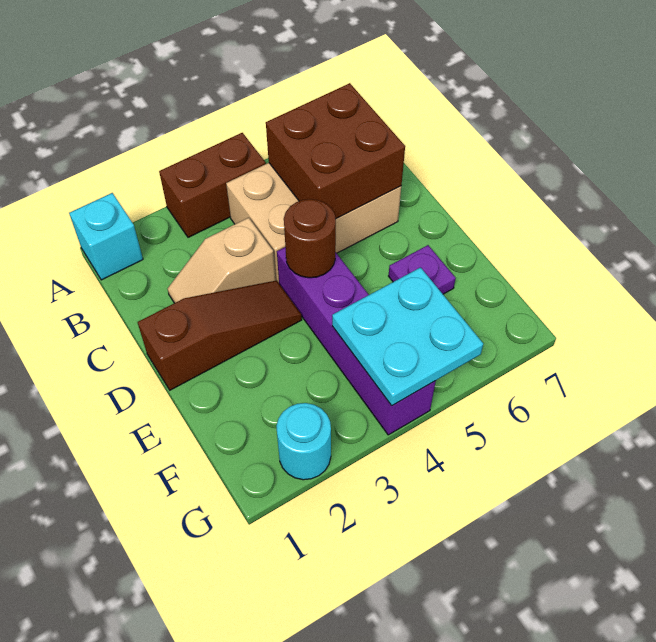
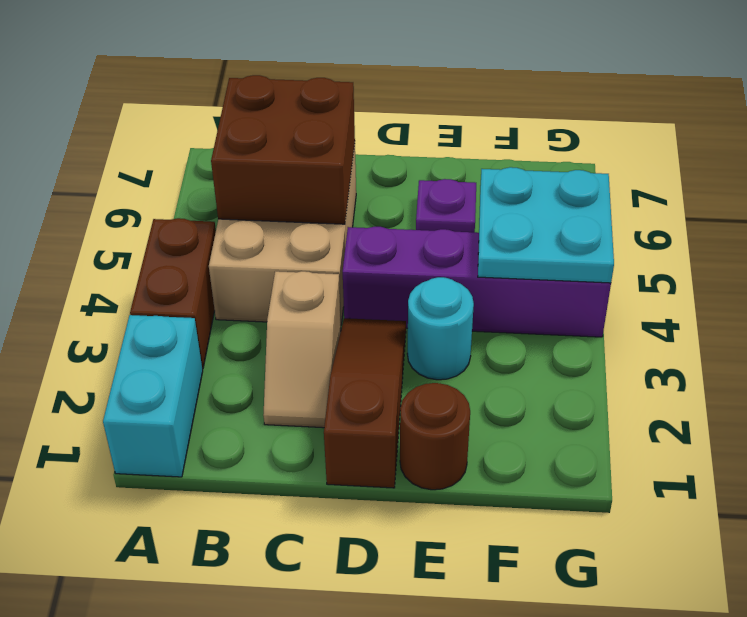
cyan brick A1 level 1 -> cyan brick A1:A2 level 1
brown round brick D4 level 2 -> brown round brick E1 level 1
cyan round brick G2 level 1 -> cyan round brick E3 level 1

